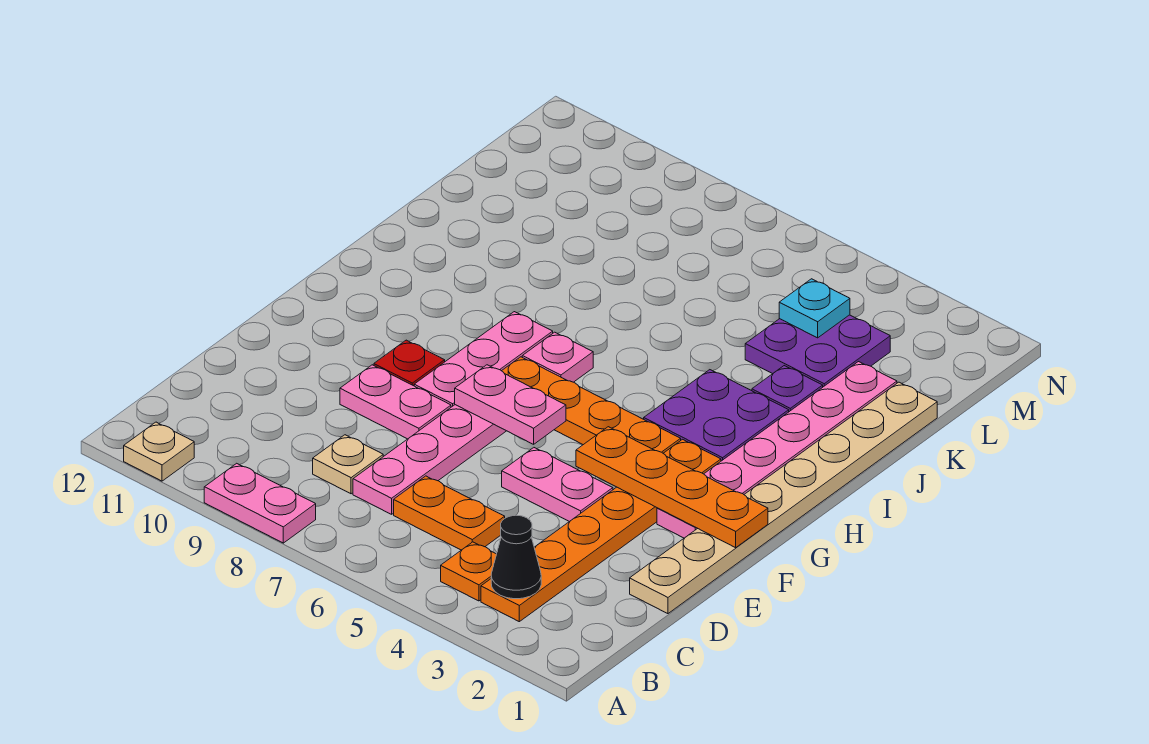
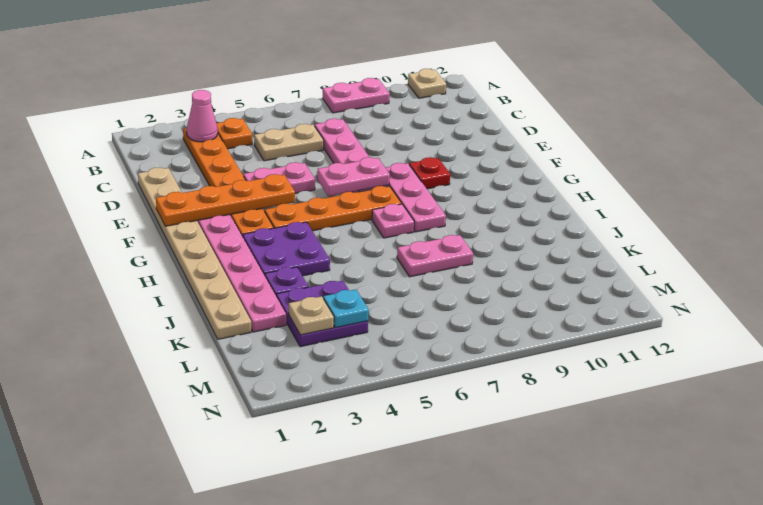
black cone B3 level 2 -> pink cone B3 level 2
orange plate C5:C6 level 1 -> tan plate C5:C6 level 1
tan plate C8 level 1 -> tan plate L3 level 2
pink plate E8:E9 level 1 -> pink plate J7:J8 level 1

